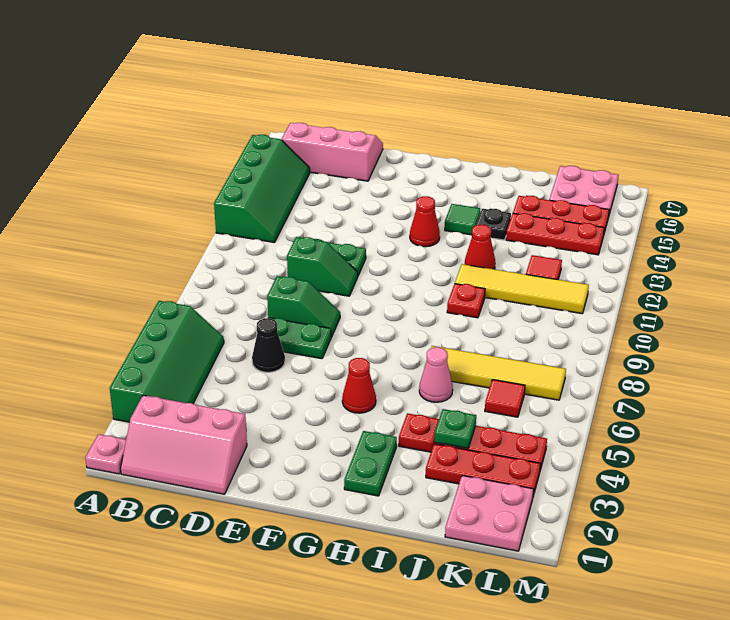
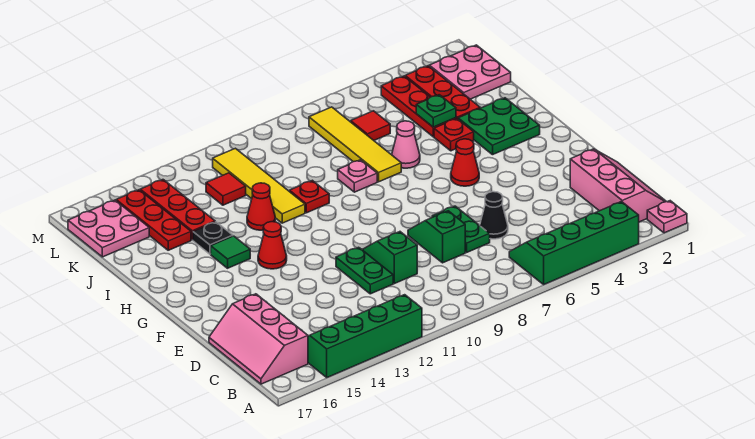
green plate H2:H3 level 1 -> green plate H2:I3 level 1
none -> pink plate I8 level 1

